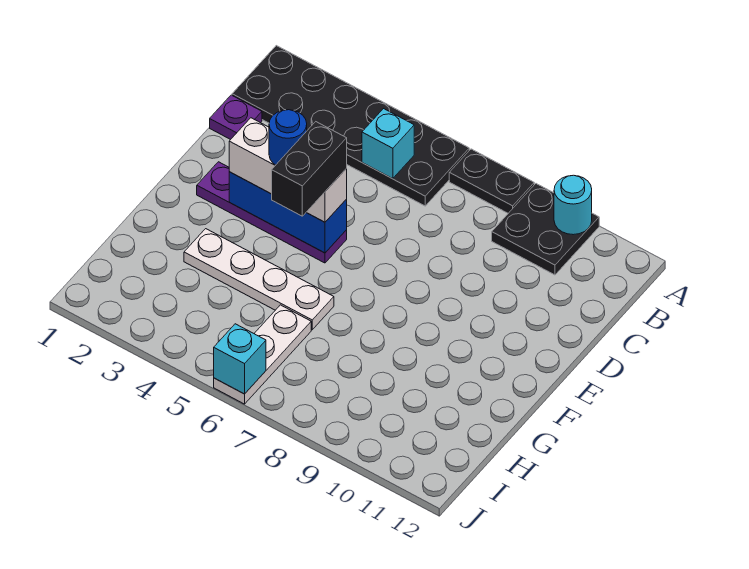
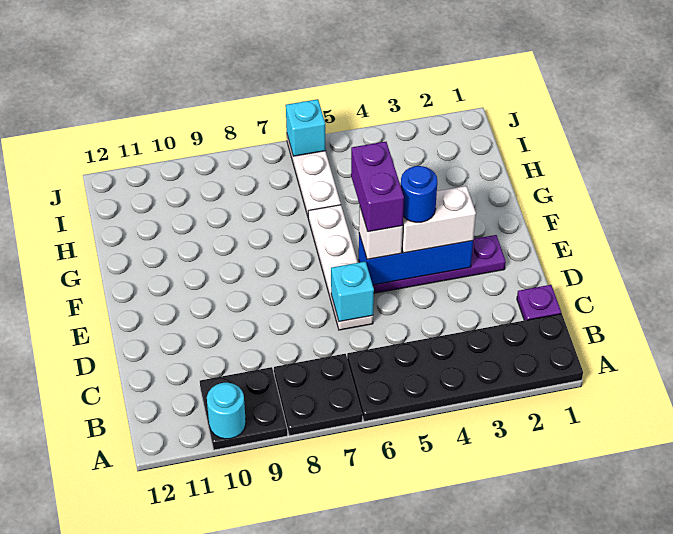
black plate A7:A8 level 1 -> black plate A7:B8 level 1
cyan brick B5 level 2 -> cyan brick D6 level 2
black brick E5:F5 level 4 -> purple brick E5:F5 level 4
white plate G3:G6 level 1 -> white plate D6:G6 level 1

